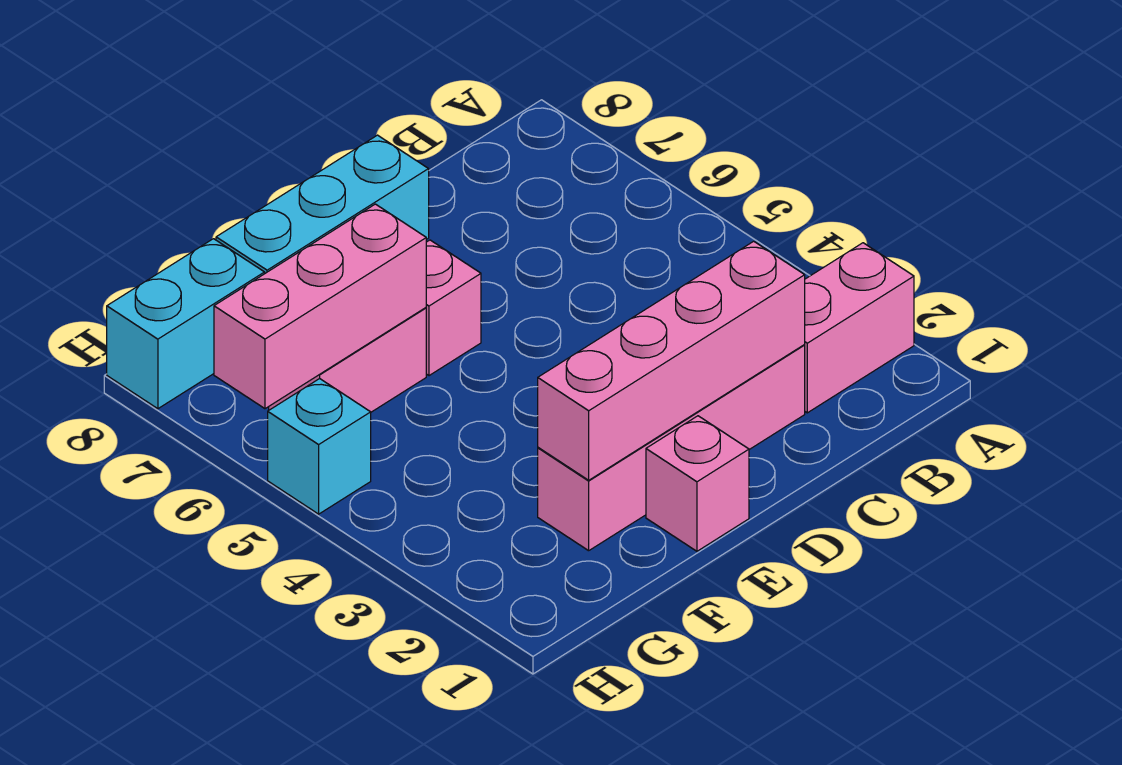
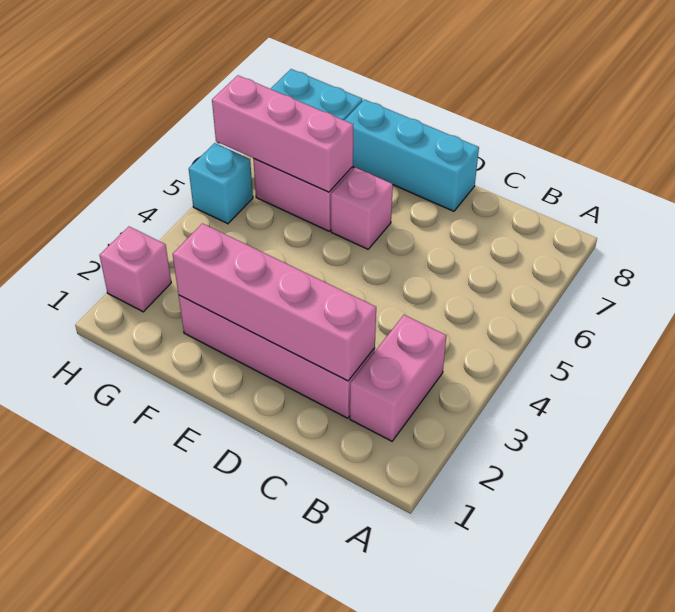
pink brick A2:B2 level 1 -> pink brick B2:B3 level 1
pink brick E1 level 1 -> pink brick H2 level 1

